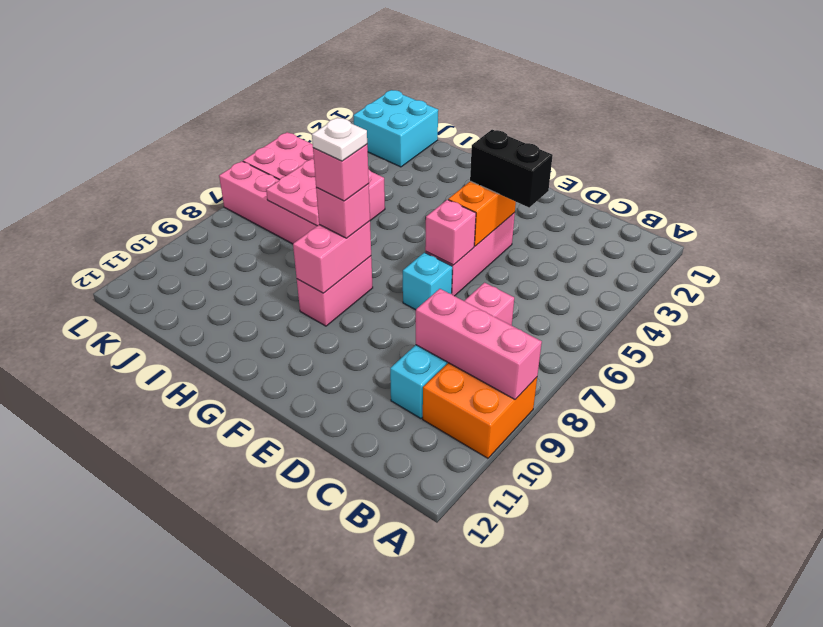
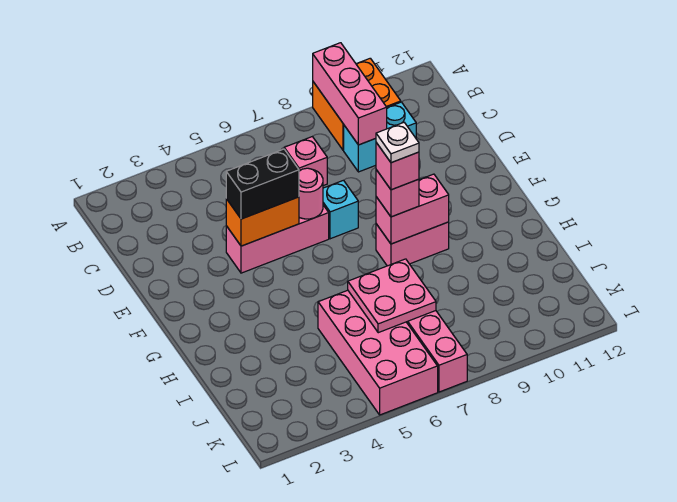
black brick D4:E4 level 3 -> black brick E4:E5 level 3
pink brick E6 level 2 -> pink round brick E6 level 2
cyan brick J1:K2 level 1 -> none

